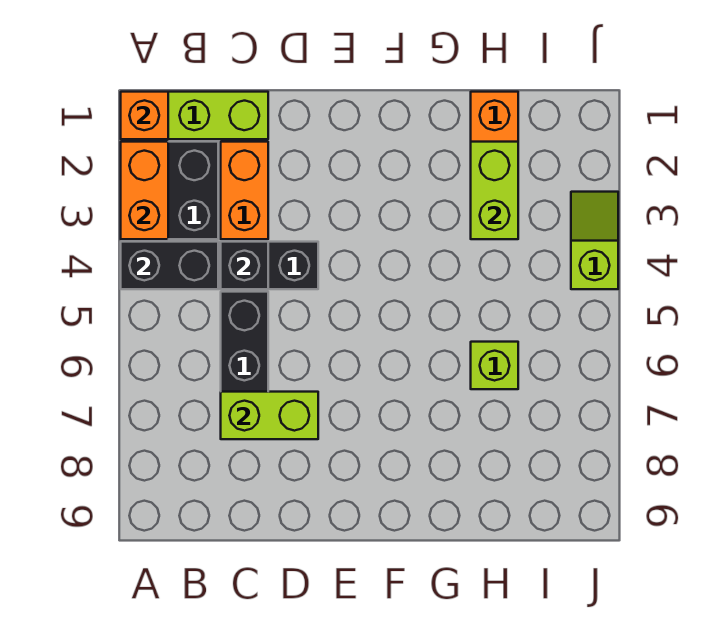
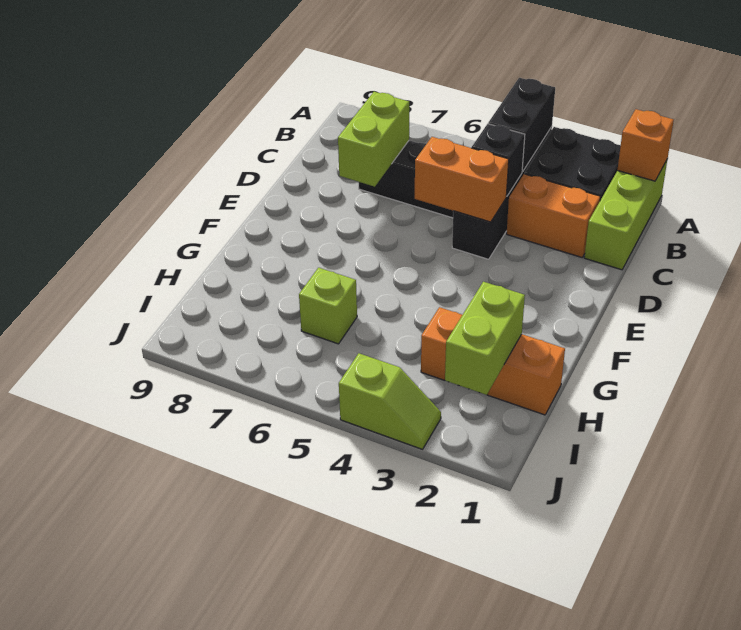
orange brick A2:A3 level 2 -> orange brick D4:D5 level 2
lime brick H2:H3 level 2 -> lime brick H2:I2 level 2

